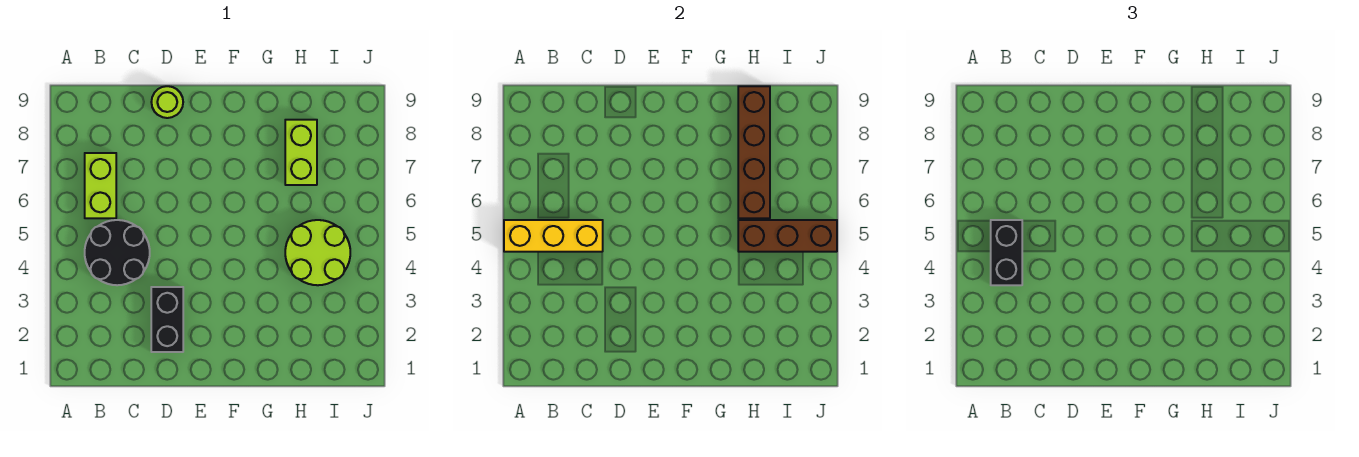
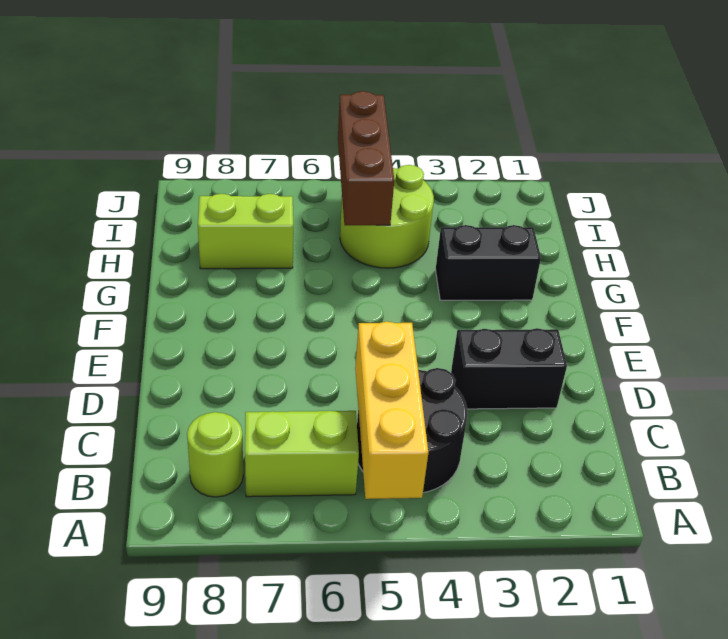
black brick B4:B5 level 3 -> black brick G2:G3 level 1
lime round brick D9 level 1 -> lime round brick B8 level 1
brown brick H6:H9 level 2 -> none

